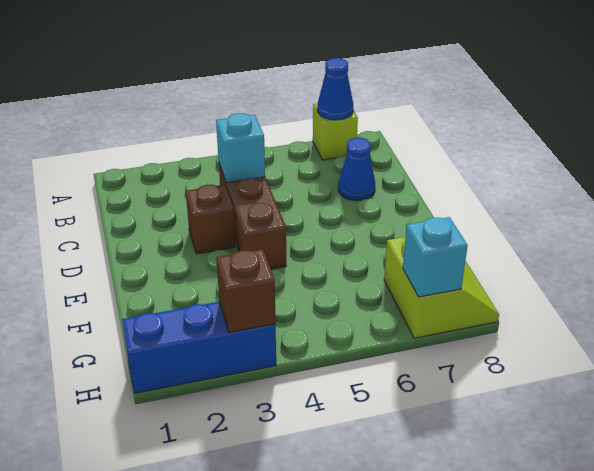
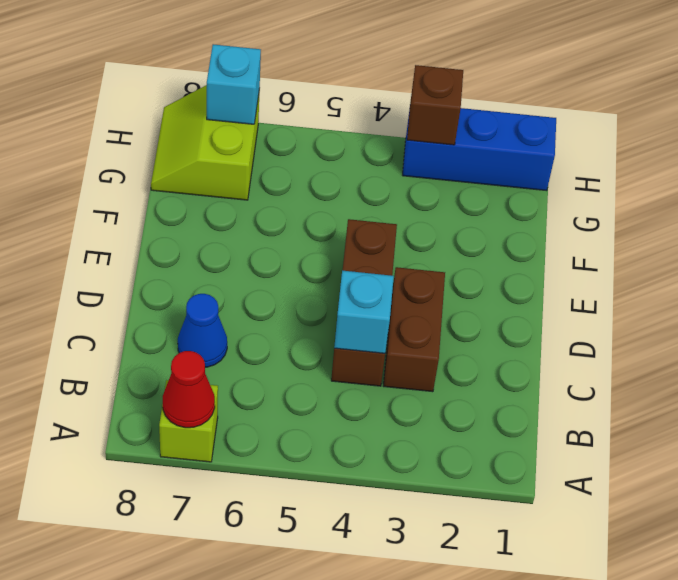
blue cone A7 level 2 -> red cone A7 level 2
brown brick D3 level 1 -> brown brick C3:D3 level 1

